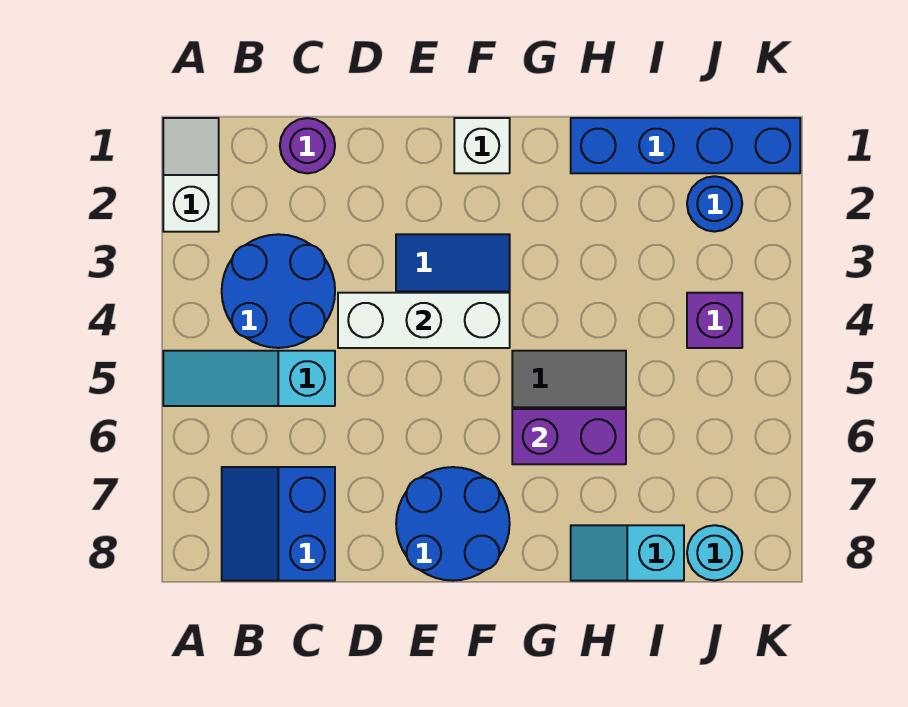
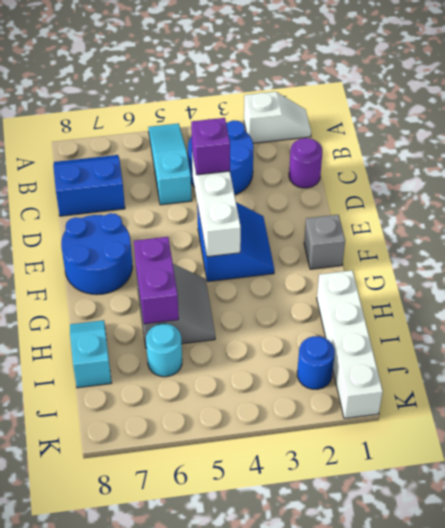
white brick F1 level 1 -> grey brick F1 level 1
blue brick H1:K1 level 1 -> white brick H1:K1 level 1
purple brick J4 level 1 -> purple brick D4 level 3
cyan round brick J8 level 1 -> cyan round brick I6 level 1

